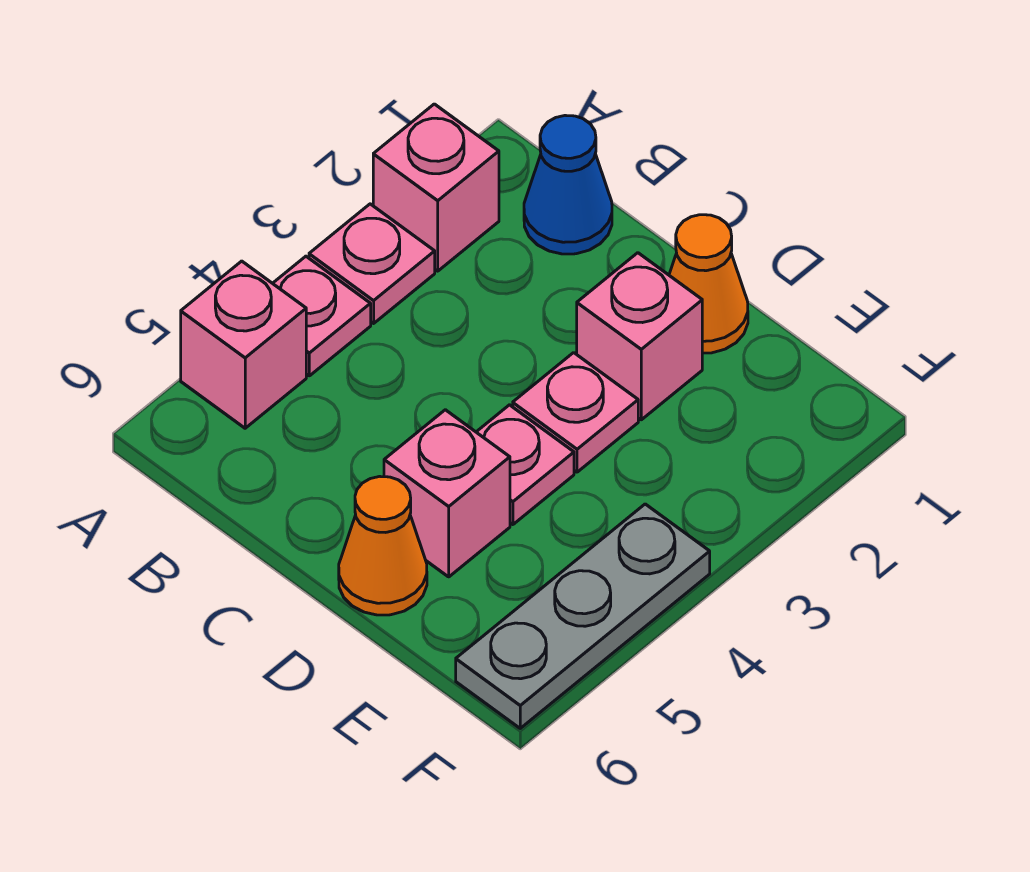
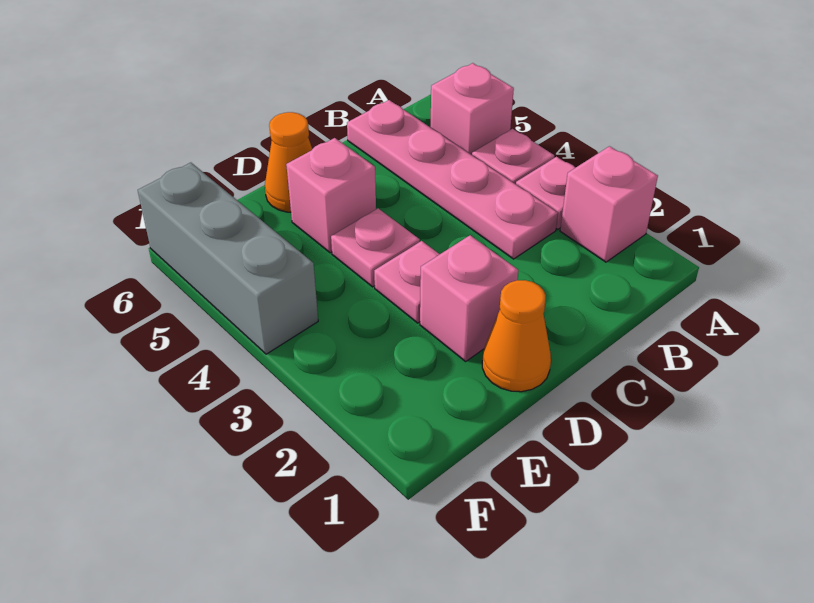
blue cone B1 level 1 -> none
none -> pink plate B3:B6 level 1
grey plate F4:F6 level 1 -> grey brick F4:F6 level 1

